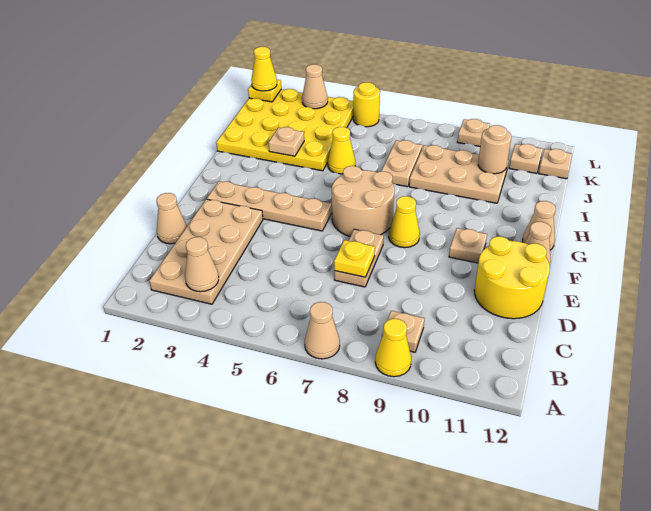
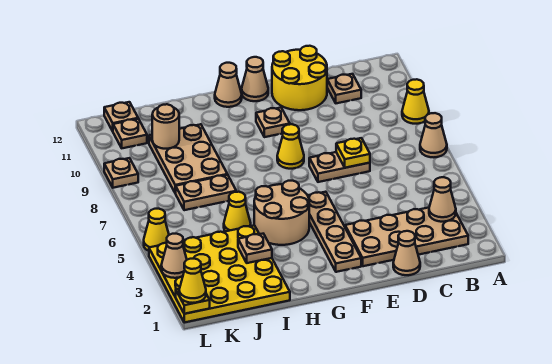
tan plate B9 level 1 -> tan plate C11 level 1
tan round brick F6:G7 level 1 -> tan round brick G4:H5 level 1
yellow round brick L5 level 1 -> yellow cone L5 level 1

